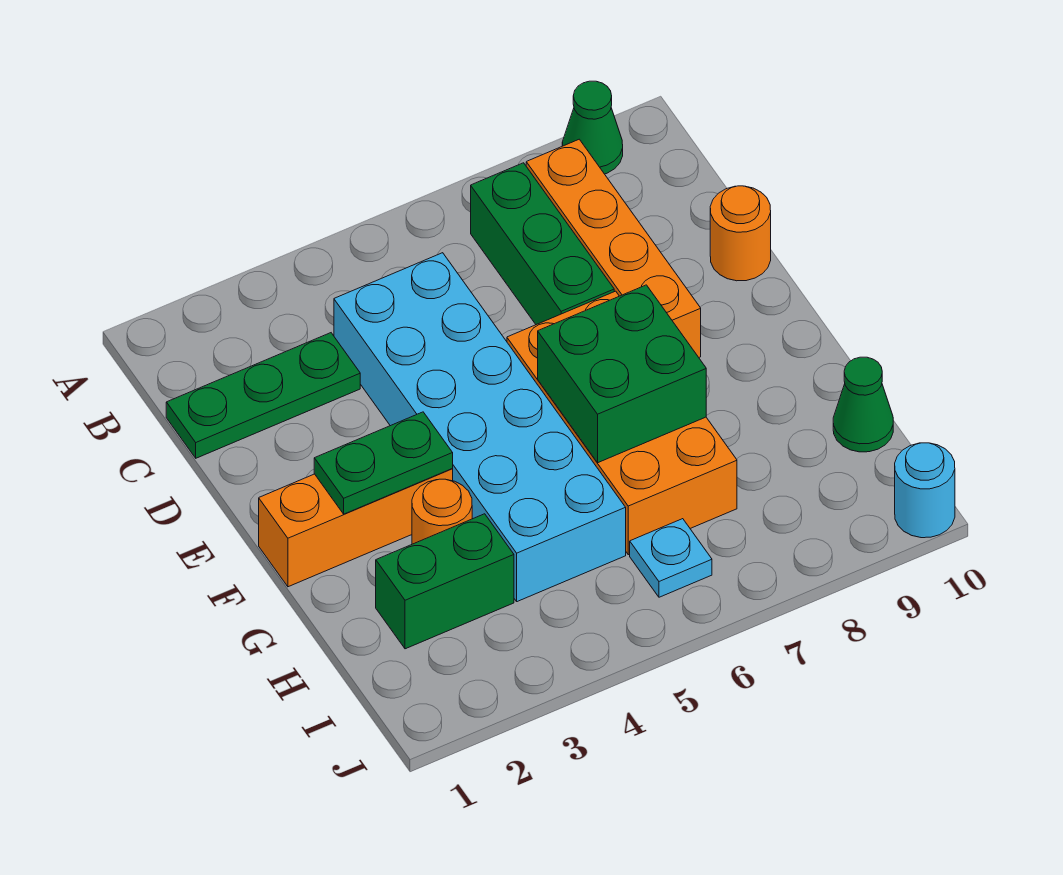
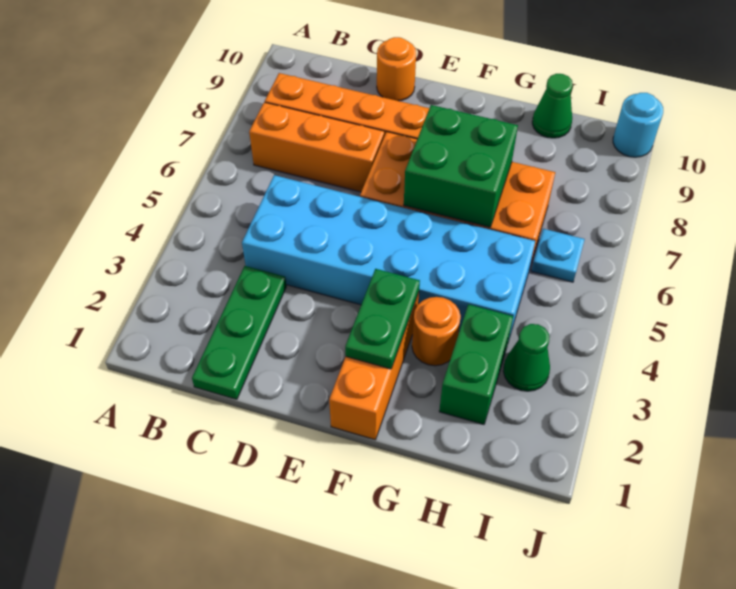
green cone A9 level 1 -> green cone I3 level 1
green brick B7:D7 level 1 -> orange brick B7:D7 level 1

